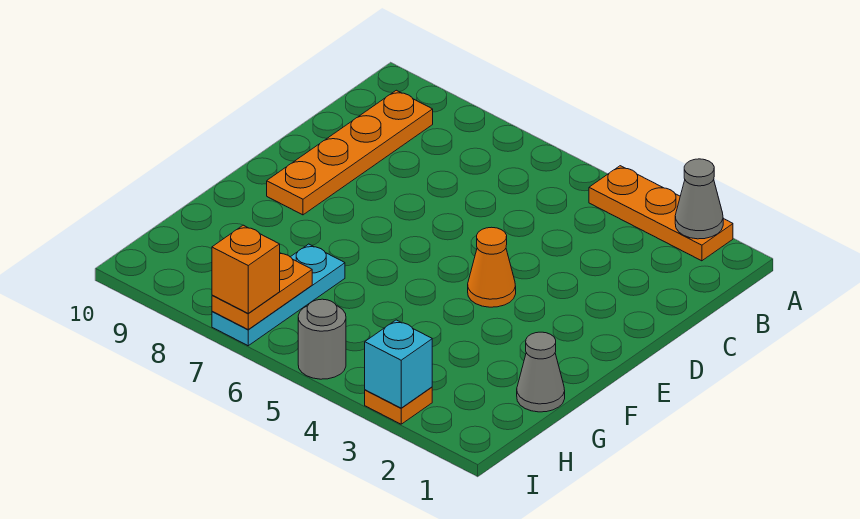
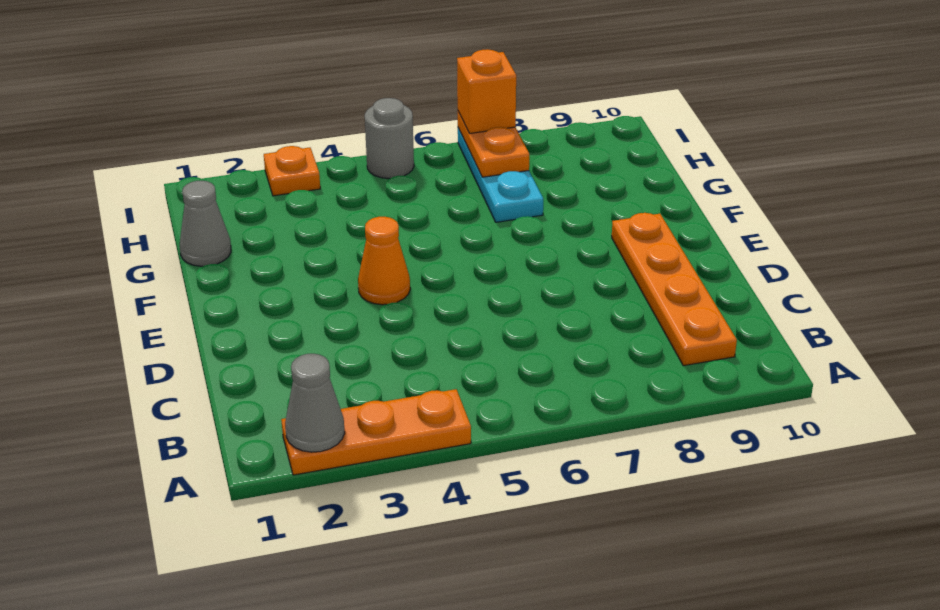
cyan brick I3 level 2 -> none

